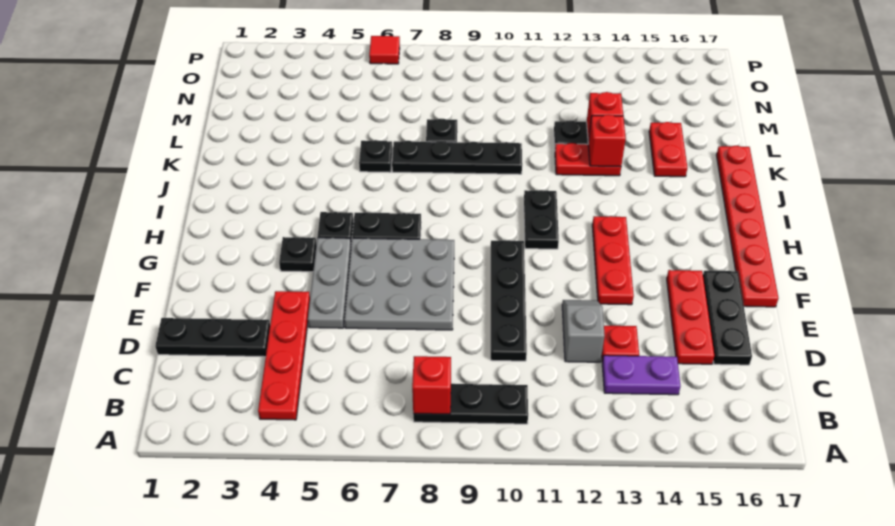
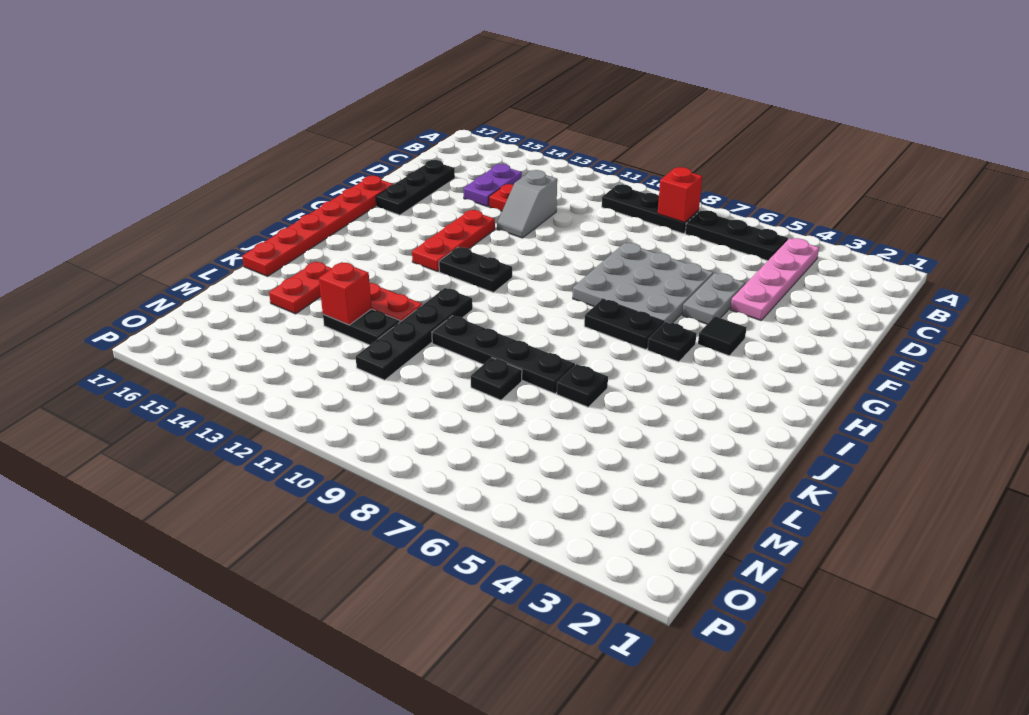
red plate B4:E4 level 1 -> pink plate B4:E4 level 1
purple plate C13:C14 level 1 -> purple plate C14:D14 level 1
black plate D1:D3 level 1 -> black plate B5:B7 level 1
black plate D10:G10 level 1 -> black plate J11:M11 level 1
red plate D15:F15 level 1 -> none
grey plate E5:G5 level 1 -> grey plate E5:F5 level 1
black plate G4 level 1 -> black tile G4 level 1
black plate H11:I11 level 1 -> black plate H11:H12 level 1
red brick K13 level 2 -> none
red tile P6 level 1 -> none

